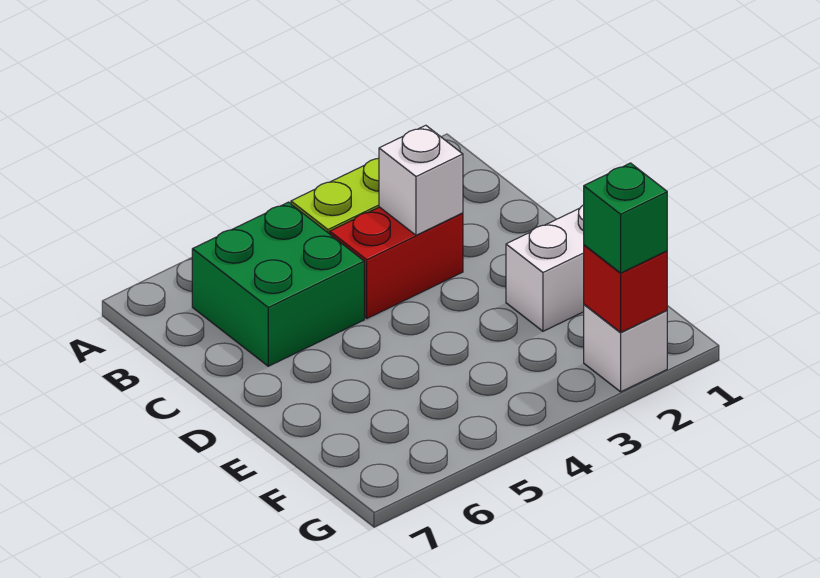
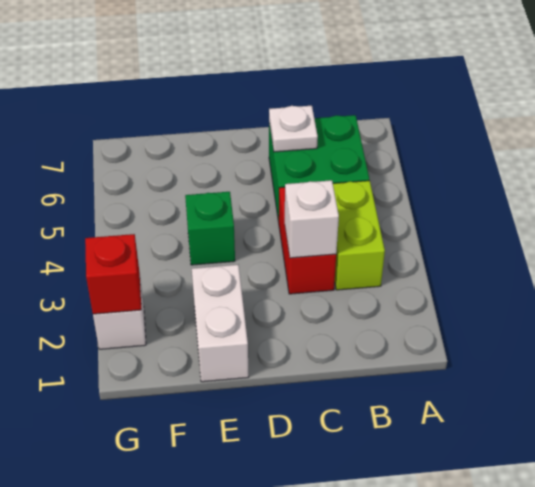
none -> white plate C6 level 2
green brick G2 level 3 -> green brick E4 level 1

